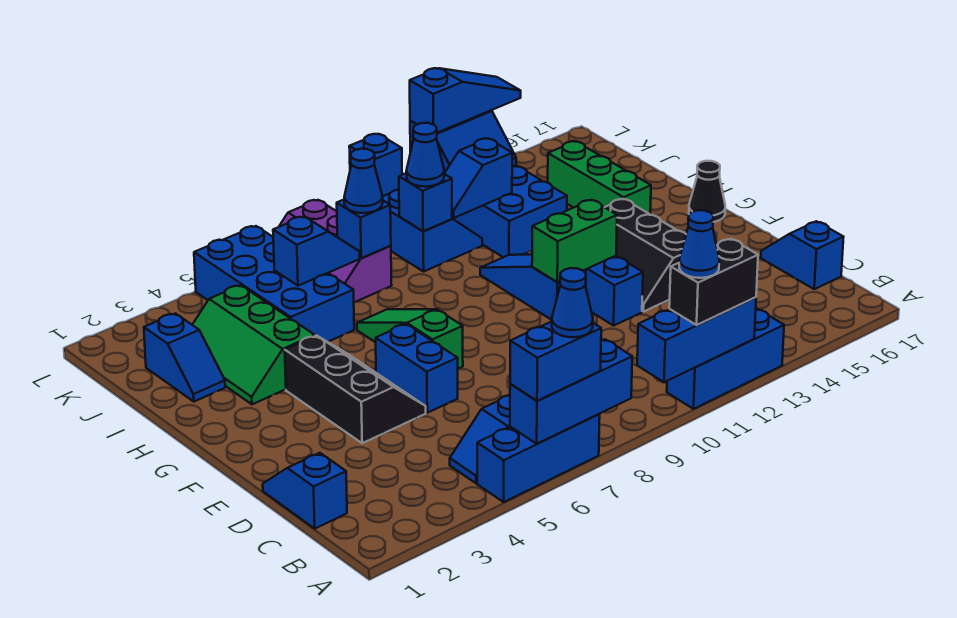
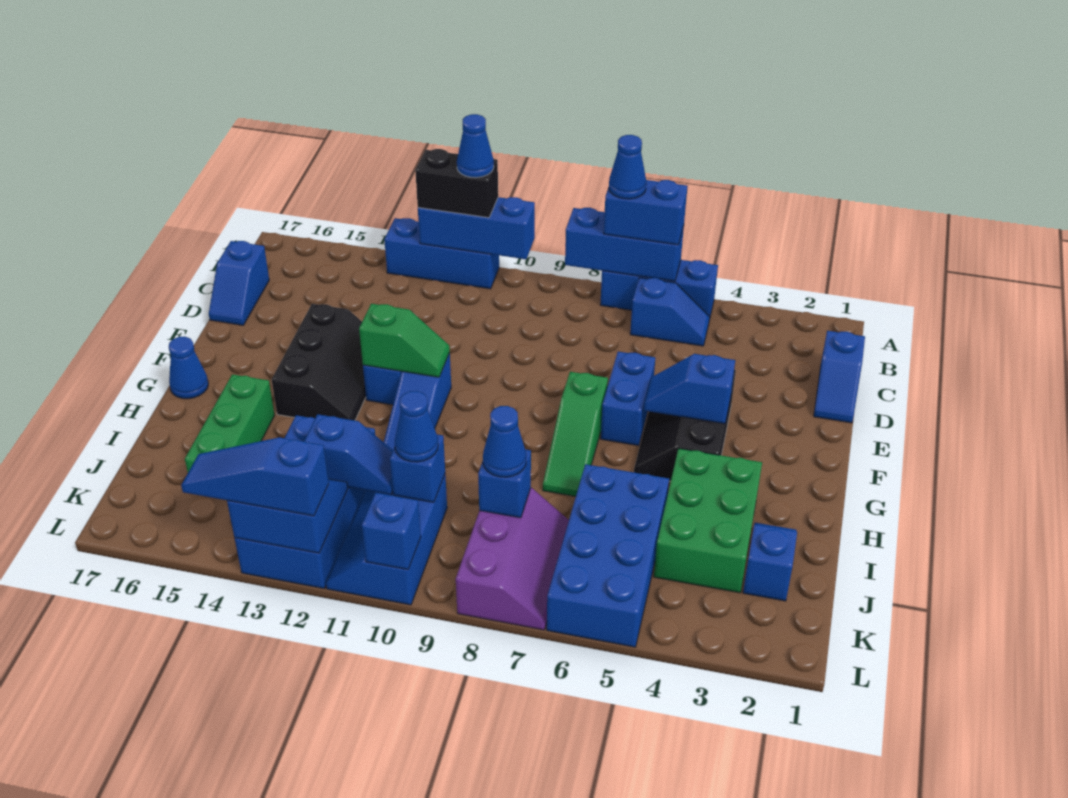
green brick F11:F12 level 2 -> green slope F11:F12 level 2 top 12
black cone G17 level 1 -> blue cone G17 level 1
green slope H3:J4 level 1 top 4 -> green brick H3:J4 level 1
blue slope J6:J7 level 2 top 6 -> blue slope F4:F5 level 2 top 4

